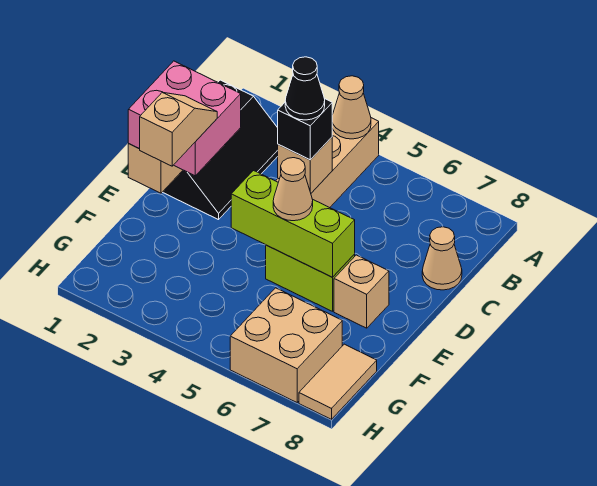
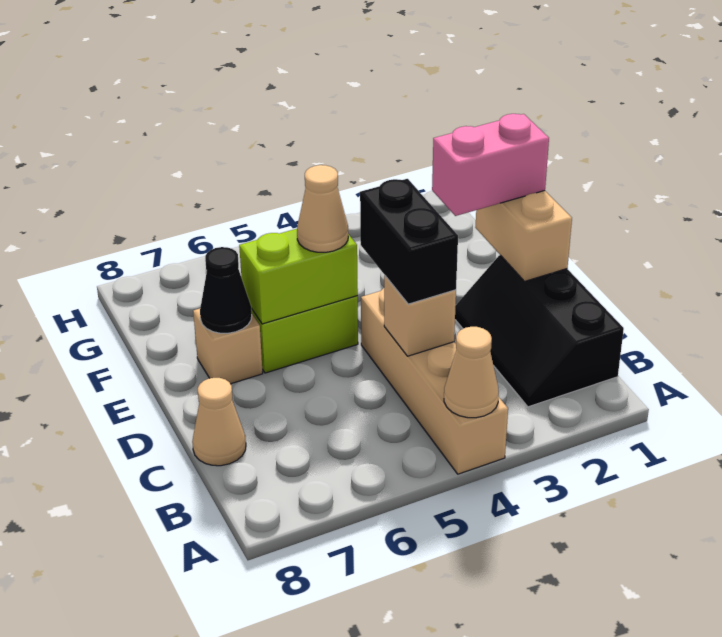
black brick C4 level 3 -> black brick C4:D4 level 3
black cone C4 level 4 -> black cone E7 level 2
pink brick D1:E2 level 3 -> pink brick E1:E2 level 3
tan slope E2:F2 level 4 top F -> none
lime brick E4:E6 level 2 -> lime brick E5:E6 level 2
tan brick G6:H7 level 1 -> none
tan tile G8:H8 level 1 -> none

